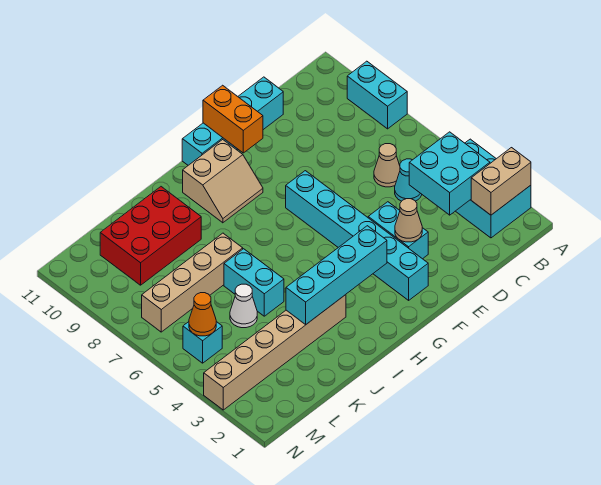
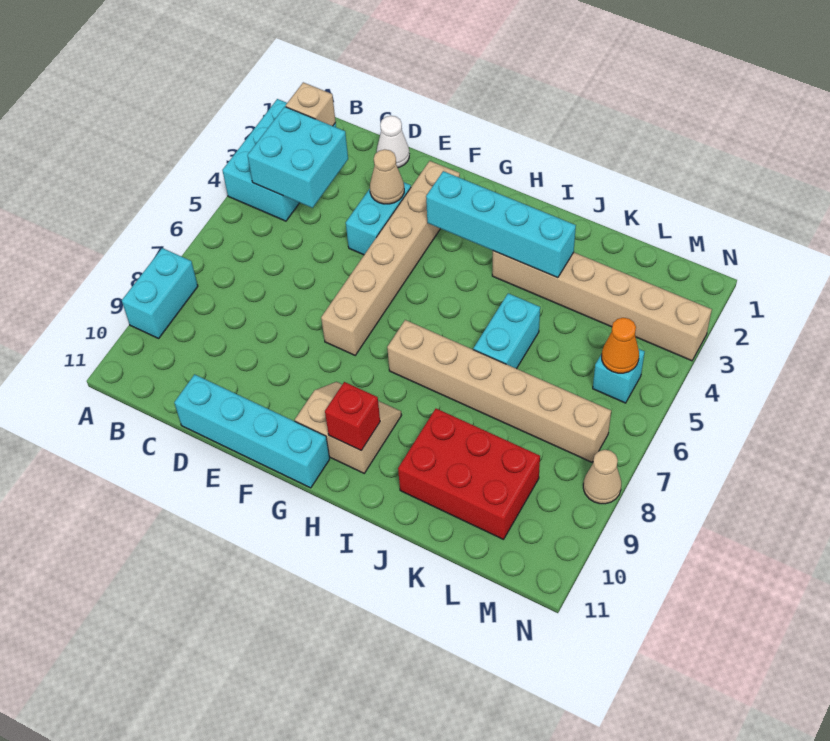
tan brick A2:B2 level 2 -> tan brick B2 level 2
cyan cone C5 level 1 -> none
tan cone C6 level 1 -> tan cone N8 level 1
cyan brick F2:F7 level 1 -> tan brick F2:F7 level 1
orange brick F10:F11 level 2 -> none
none -> red brick H10 level 2
tan brick J7:M7 level 1 -> tan brick H7:M7 level 1
white cone K5 level 1 -> white cone D1 level 1

